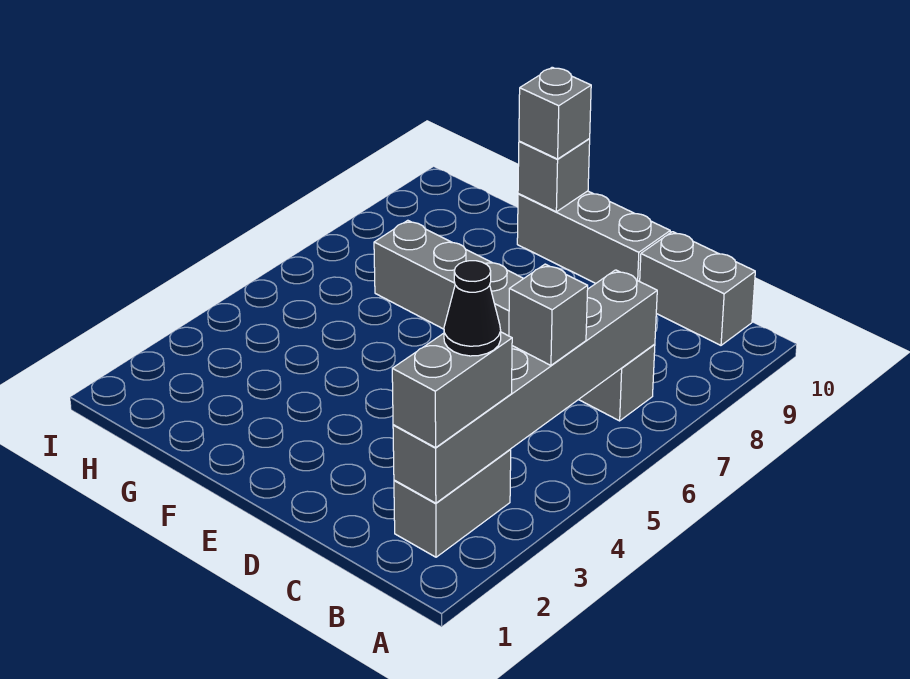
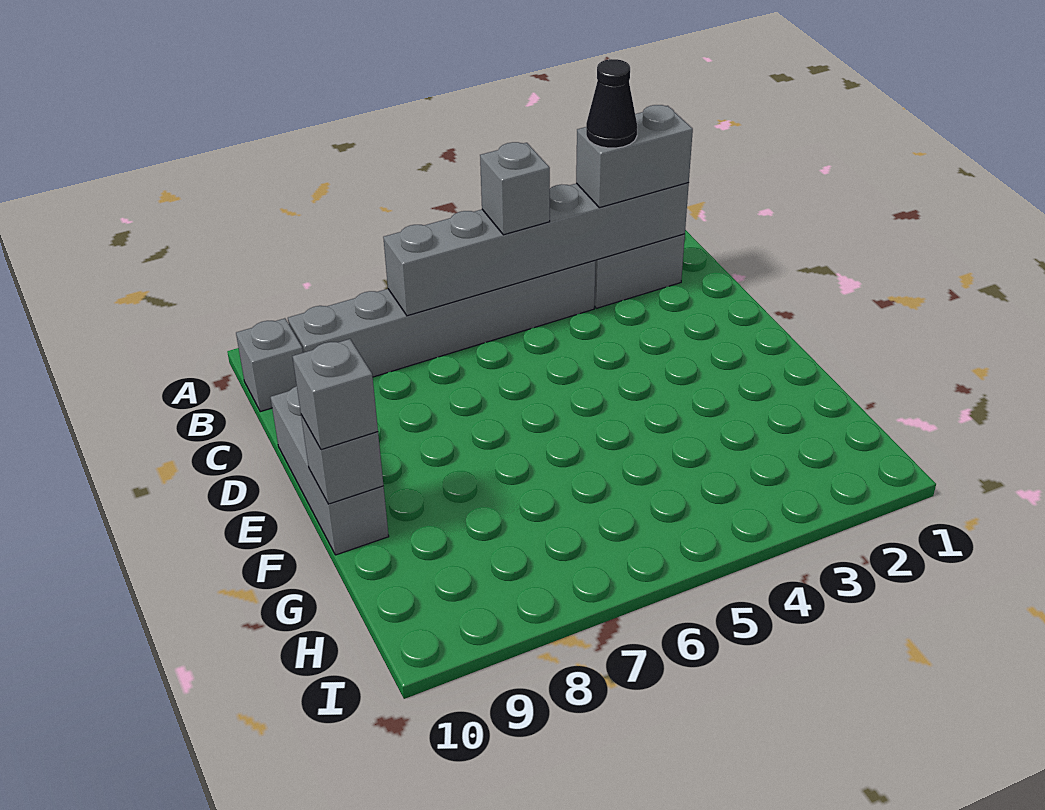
grey brick B7:G7 level 1 -> grey brick B4:B9 level 1
grey brick B10:C10 level 1 -> grey brick B10 level 1

